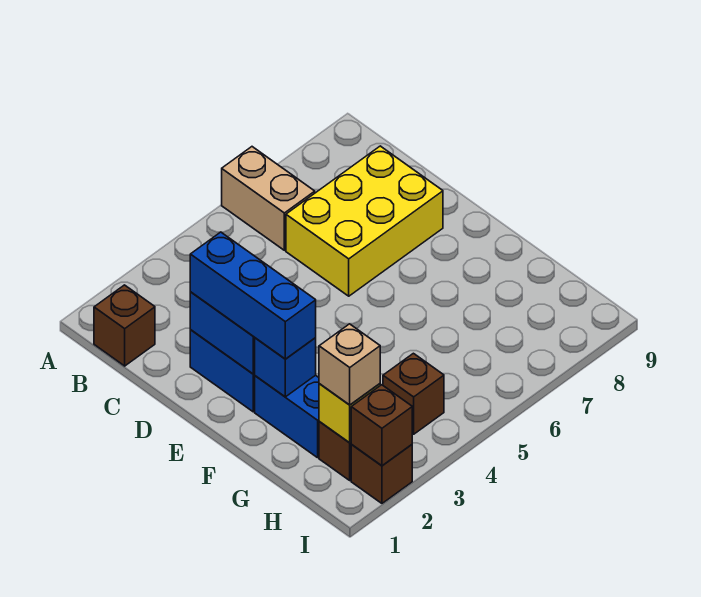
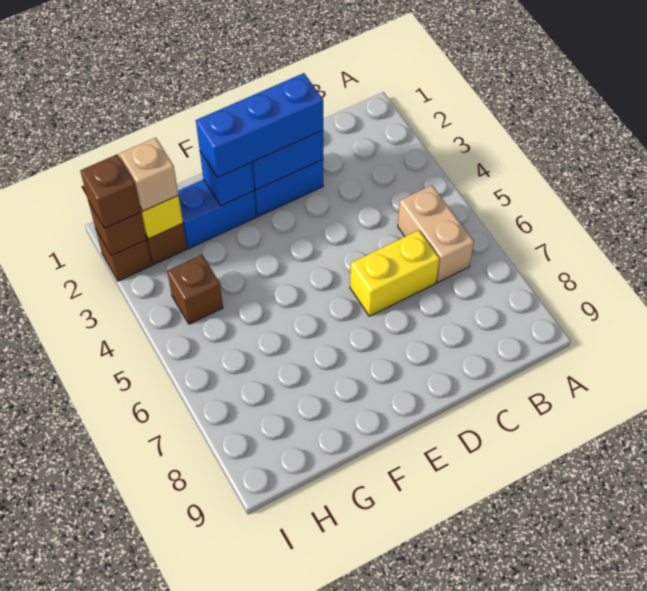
tan brick A6:B6 level 1 -> tan brick B5:B6 level 1
brown brick B1 level 1 -> brown brick I2 level 3
yellow brick C6:D8 level 1 -> yellow brick C6:D6 level 1

